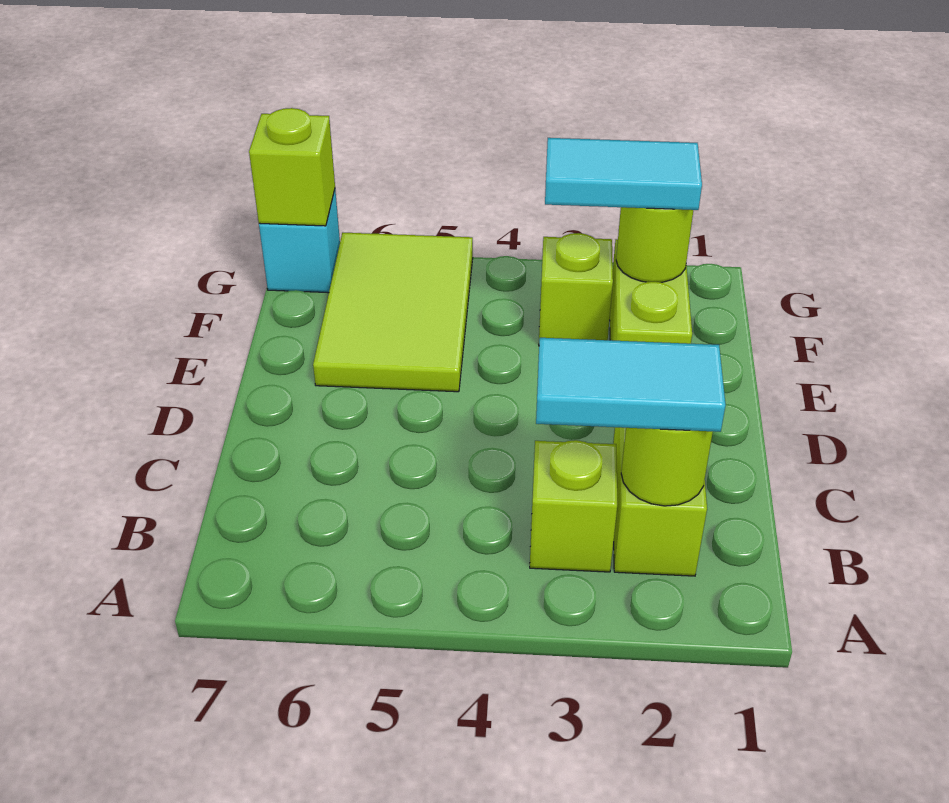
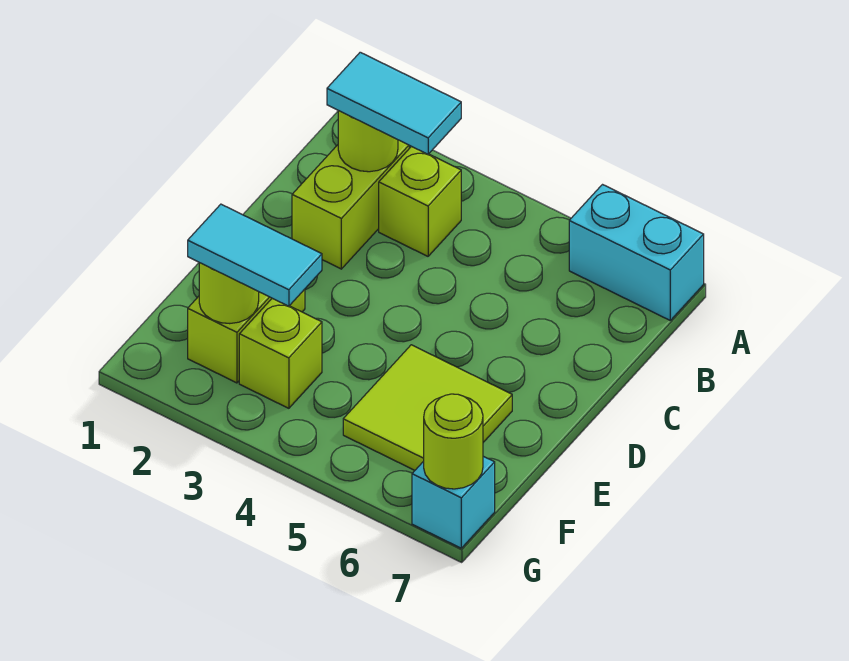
none -> cyan brick A6:A7 level 1
lime tile E5:G6 level 1 -> lime tile E5:F6 level 1
lime brick G7 level 2 -> lime round brick G7 level 2

